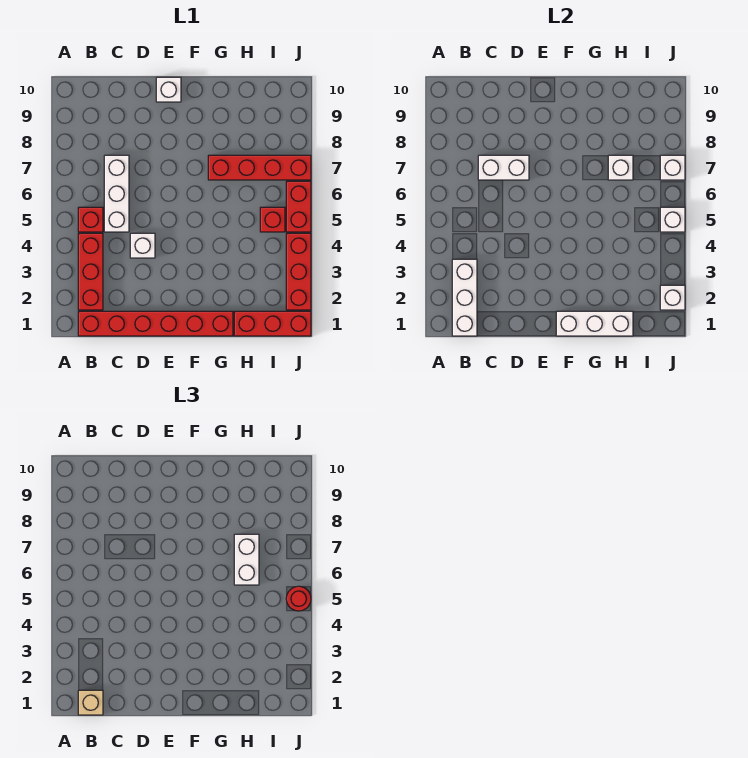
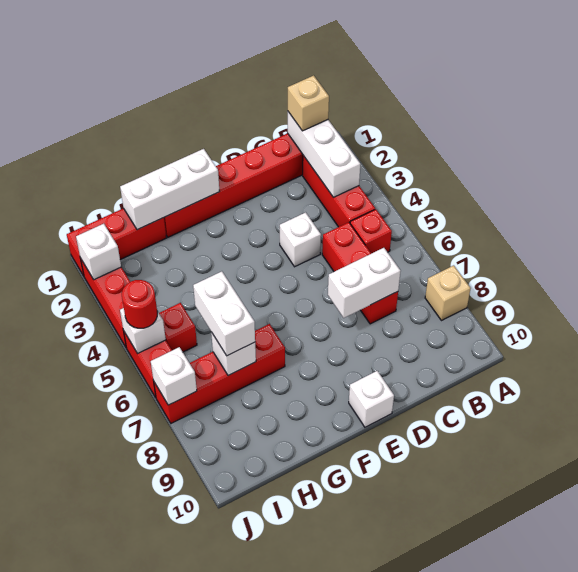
none -> tan brick A8 level 1
white brick C5:C7 level 1 -> red brick C5:C7 level 1

